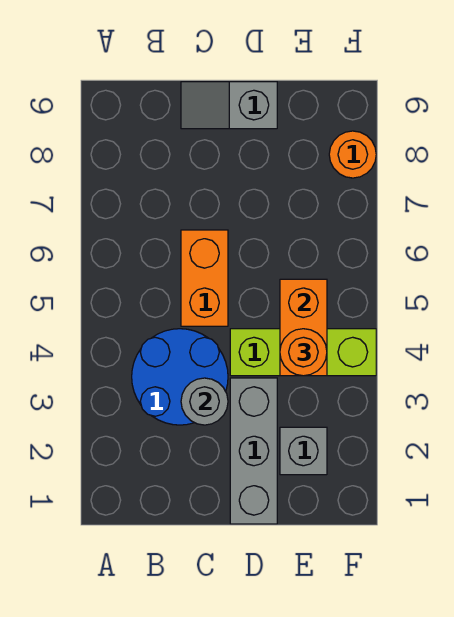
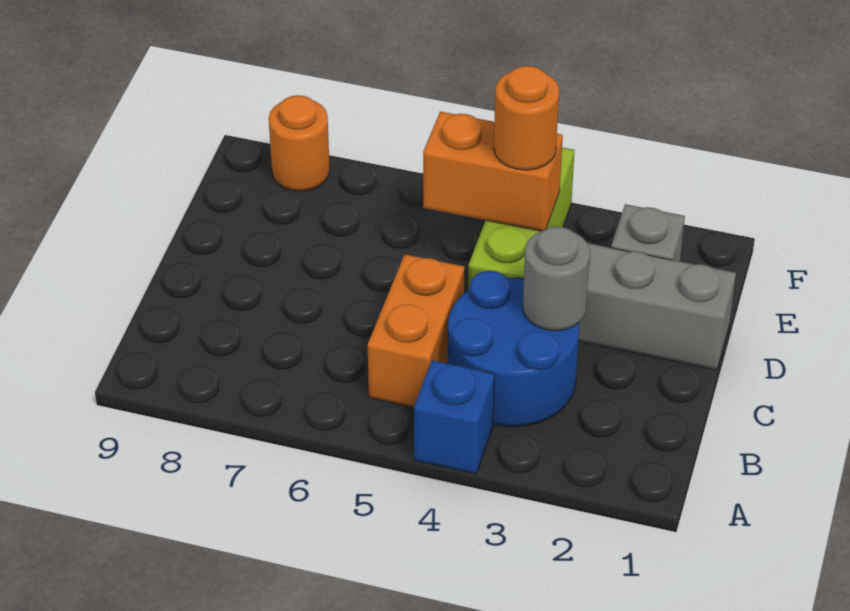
none -> blue brick A4 level 1
orange brick C5:C6 level 1 -> orange brick B5:C5 level 1
grey slope C9:D9 level 1 top D -> none

